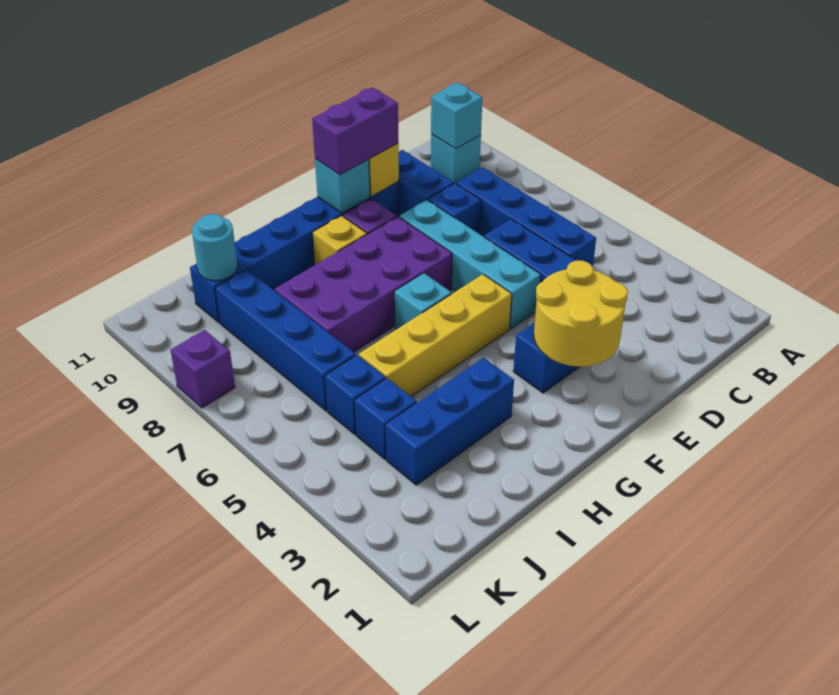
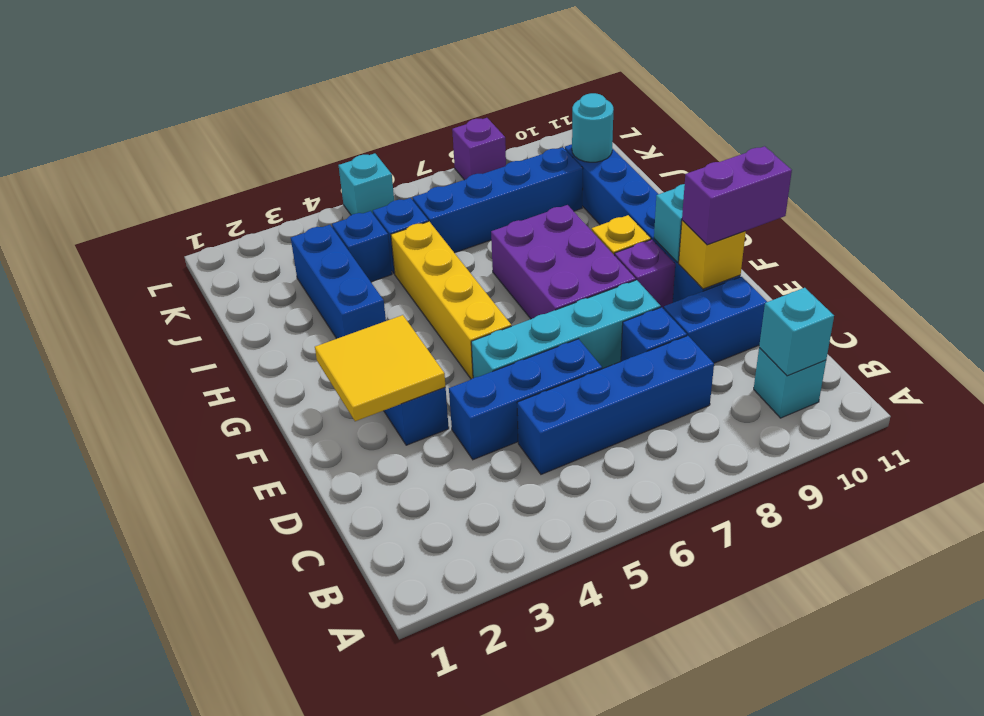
yellow round brick E2:F3 level 2 -> yellow tile E2:F3 level 2
purple brick E10:F10 level 3 -> purple brick E10:E11 level 3
purple brick F7:I8 level 1 -> purple brick F7:H8 level 1
cyan brick G6 level 1 -> cyan brick L5 level 1

